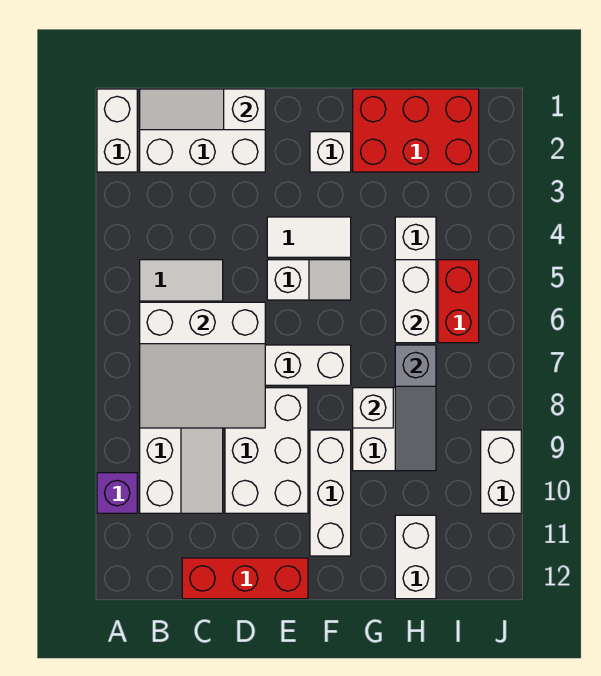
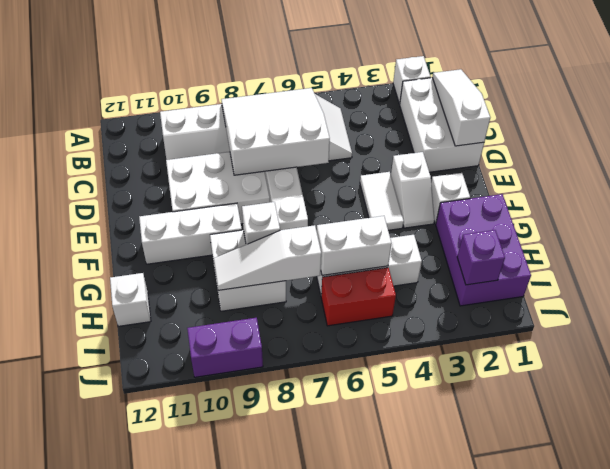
white brick A1:A2 level 1 -> white brick A2 level 1
purple brick A10 level 1 -> purple brick I2 level 2
white slope B6:D8 level 2 top 6 -> white slope B6:D8 level 2 top D
red brick C12:E12 level 1 -> none
white slope E5:F5 level 1 top E -> white slope E3:F3 level 1 top E
red brick G1:I2 level 1 -> purple brick G1:I2 level 1
grey slope H7:H9 level 2 top 7 -> white slope H7:H9 level 2 top 7
white brick H11:H12 level 1 -> white brick H12 level 1
white brick J9:J10 level 1 -> purple brick J9:J10 level 1

